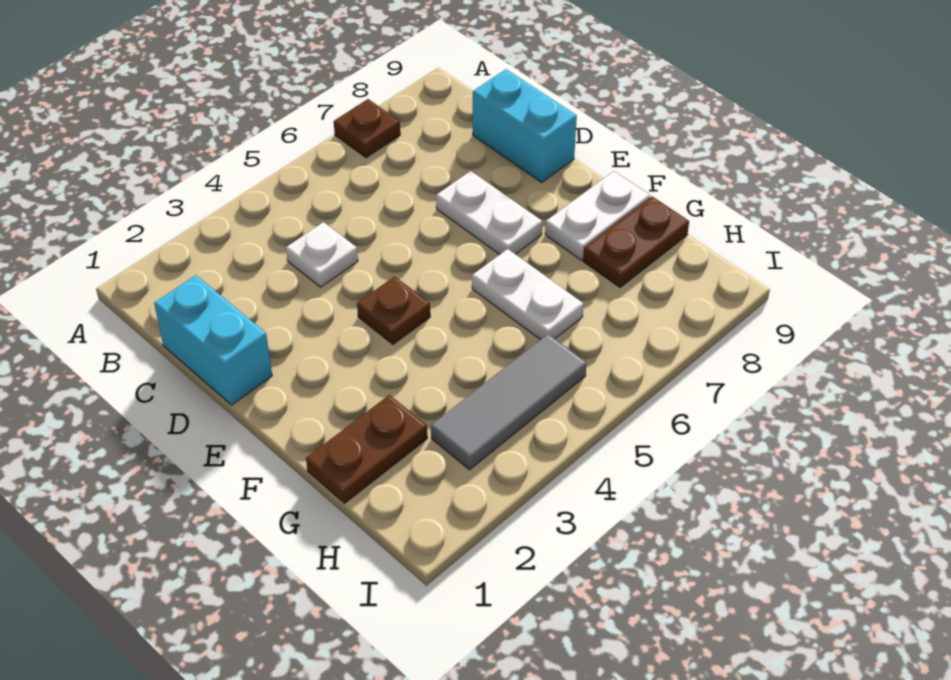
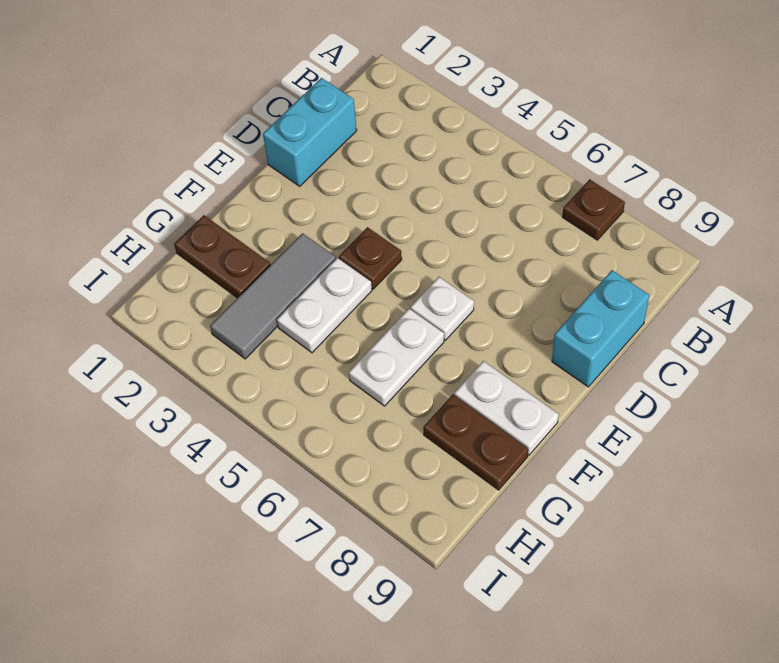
white plate C4 level 1 -> white plate E6 level 1
white plate D7:E7 level 1 -> white plate F4:G4 level 1
grey tile H3:H5 level 1 -> grey tile F3:H3 level 1

